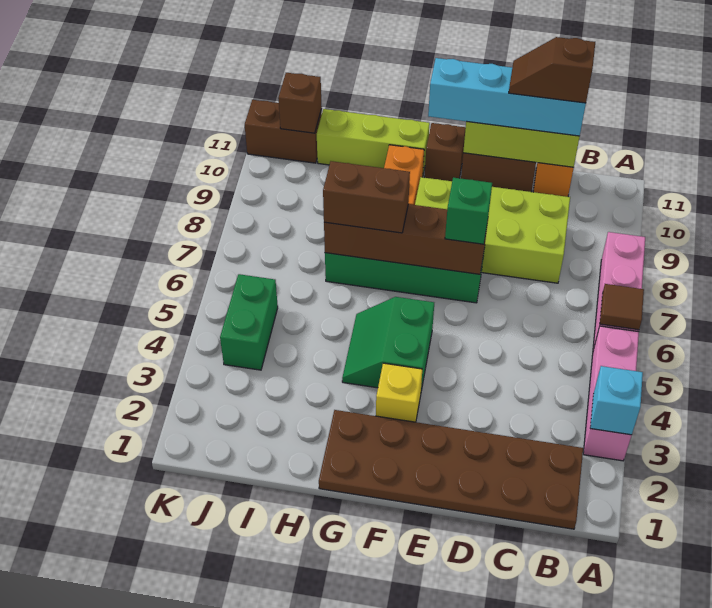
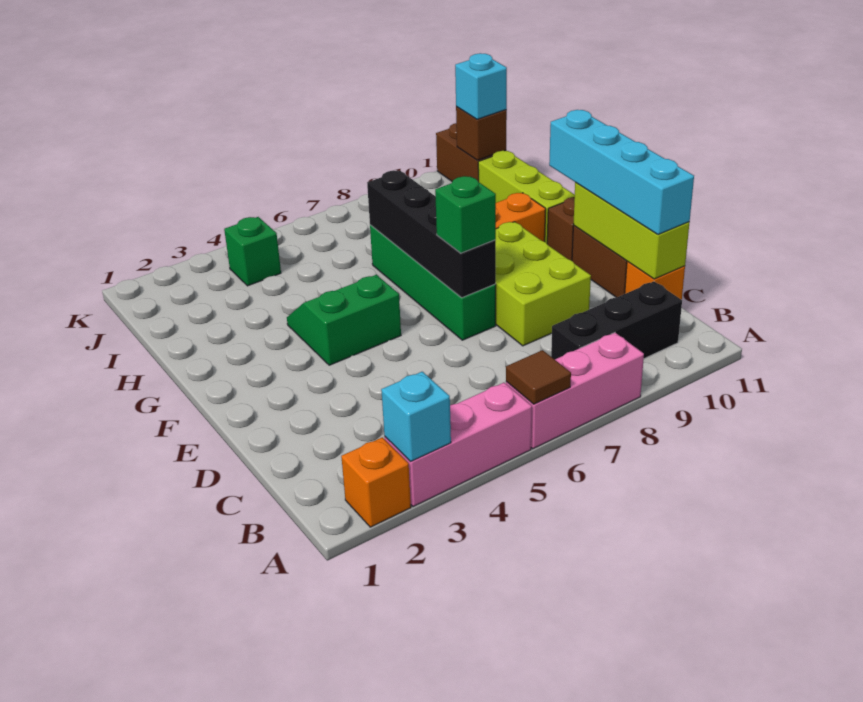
none -> orange brick A2 level 1
brown plate B1:G2 level 1 -> none
none -> black brick B8:B10 level 1
lime brick C8:F9 level 1 -> lime brick D8:F9 level 1
brown slope C11:D11 level 4 top C -> none
brown brick E7:H7 level 2 -> black brick E7:H7 level 2
yellow brick F3 level 1 -> none
brown brick G7:H7 level 3 -> none
green brick J4:J5 level 1 -> green brick J4 level 1
none -> cyan brick J11 level 3

